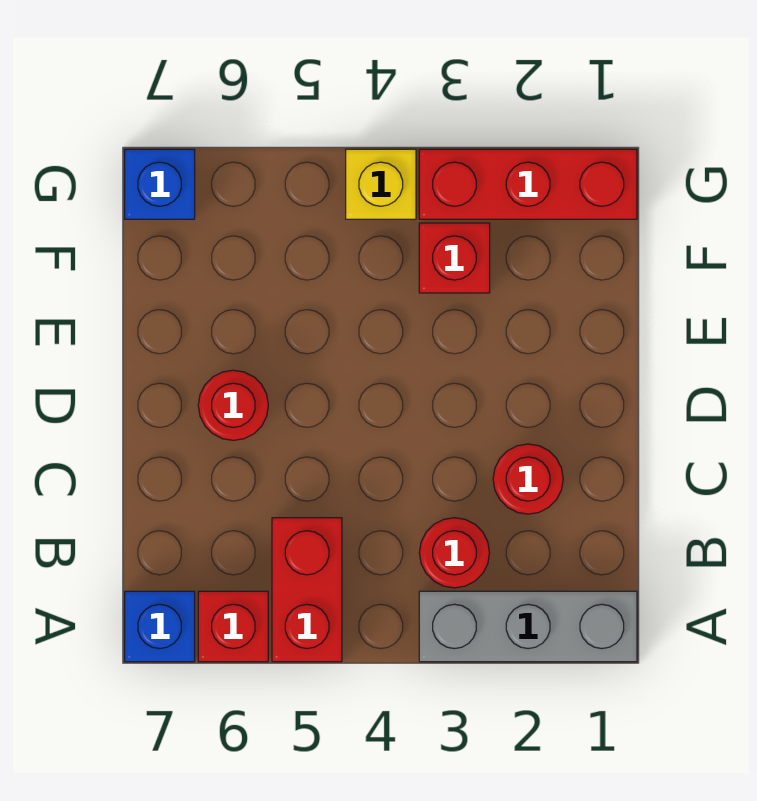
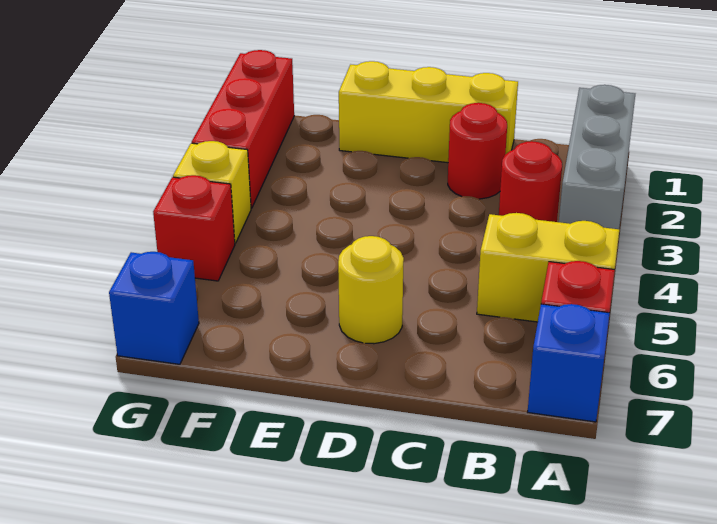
red brick A5:B5 level 1 -> yellow brick A5:B5 level 1
none -> yellow brick C1:E1 level 1
red round brick D6 level 1 -> yellow round brick D6 level 1
red brick F3 level 1 -> red brick G5 level 1

